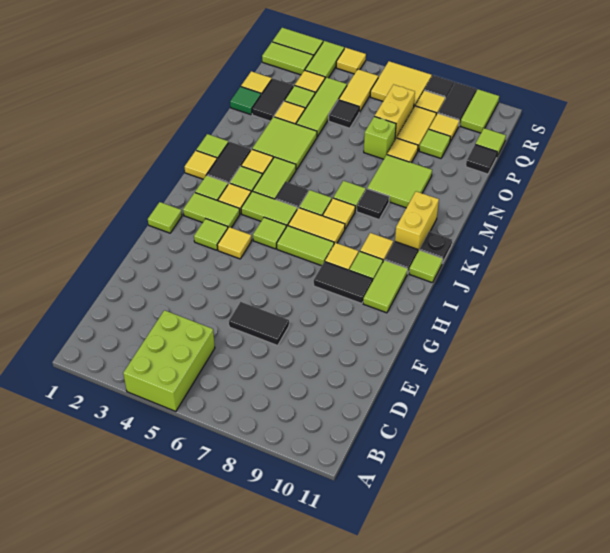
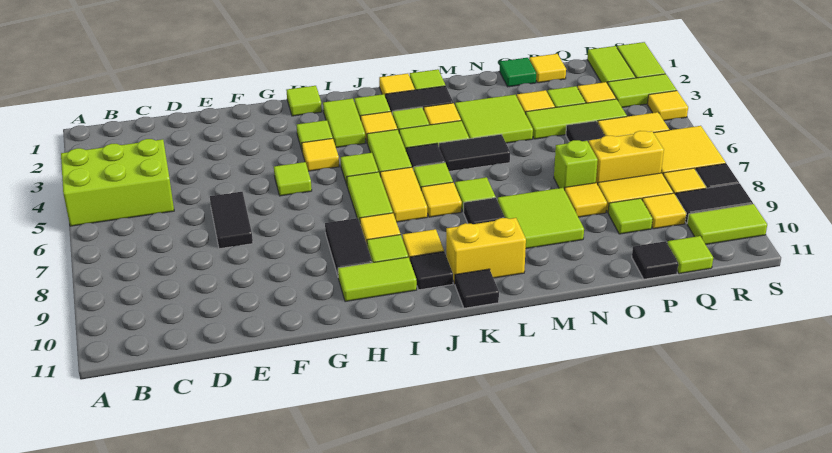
lime tile J11 level 1 -> lime tile G5 level 1
black plate K11 level 1 -> black tile K11 level 1
black tile O2:P2 level 1 -> black tile L5:M5 level 1

